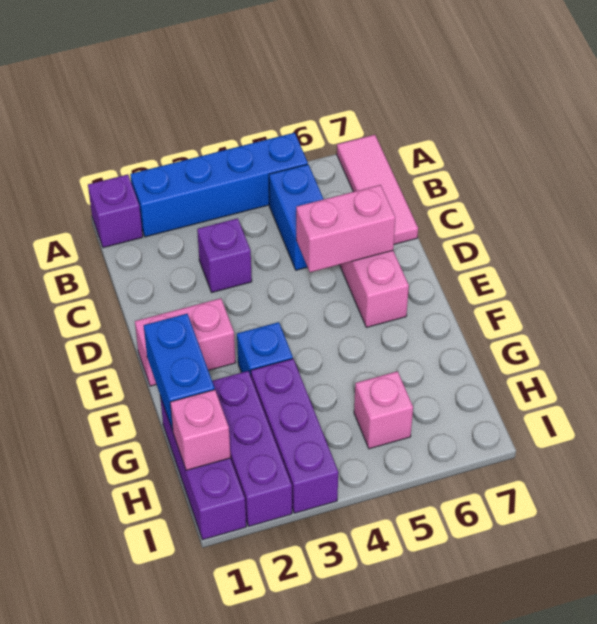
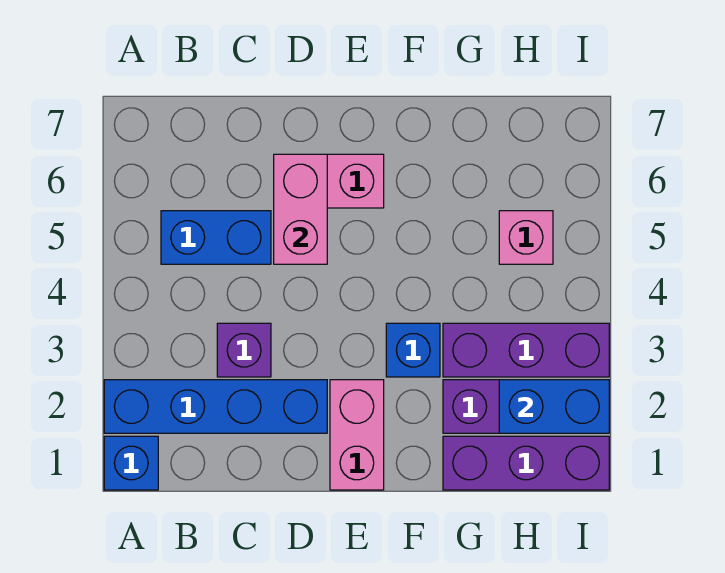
purple brick A1 level 1 -> blue brick A1 level 1
blue brick A2:A5 level 1 -> blue brick A2:D2 level 1
pink tile A7:C7 level 1 -> none
blue brick F1:G1 level 2 -> blue brick H2:I2 level 2
pink brick H1 level 2 -> none

